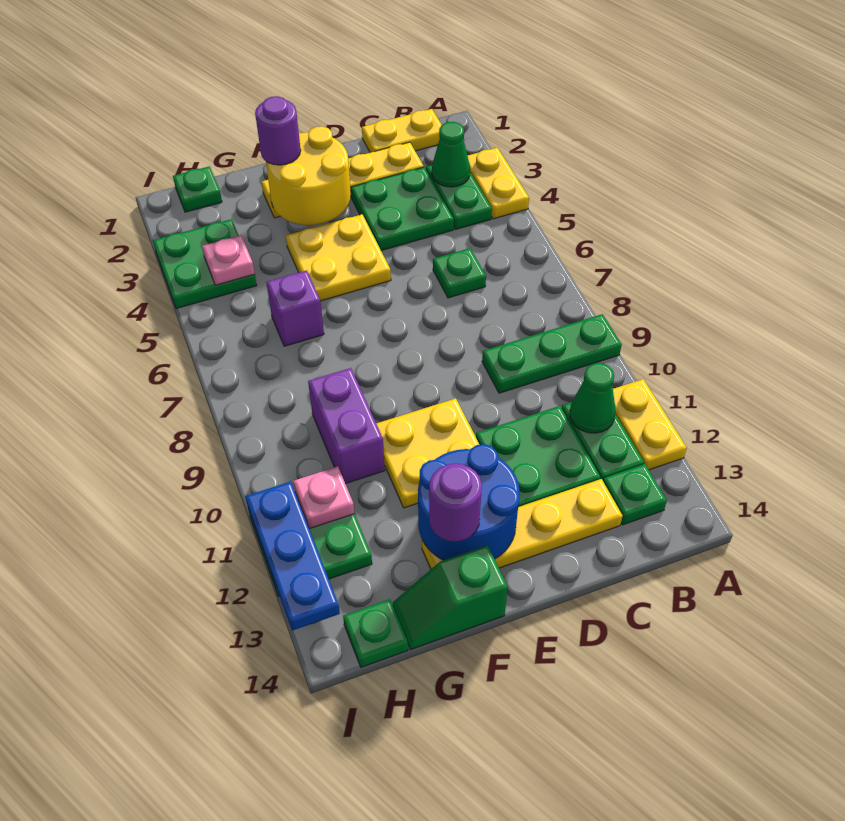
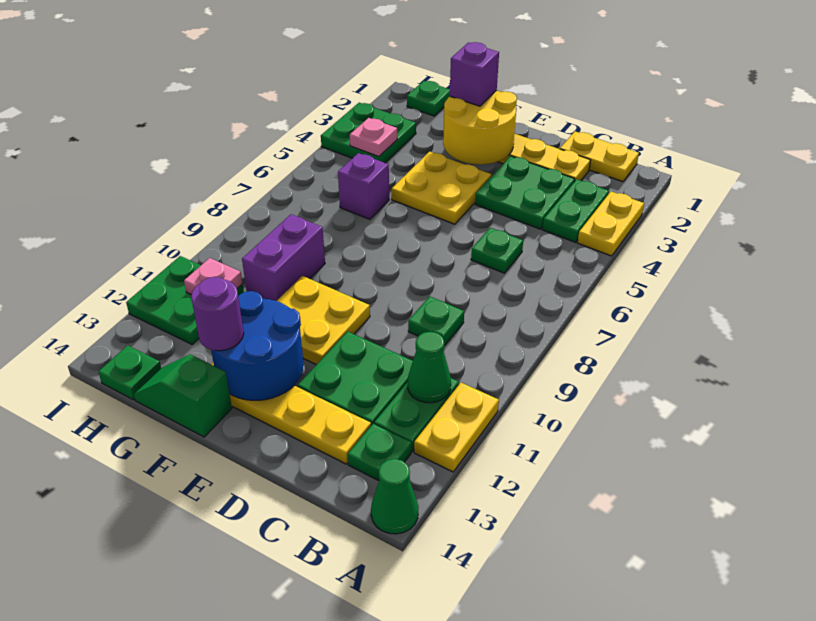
green plate A9:C9 level 1 -> green plate C9 level 1
green cone B3 level 2 -> green cone A14 level 1
purple round brick F2 level 3 -> purple brick F2 level 3
blue plate I11:I13 level 2 -> none

